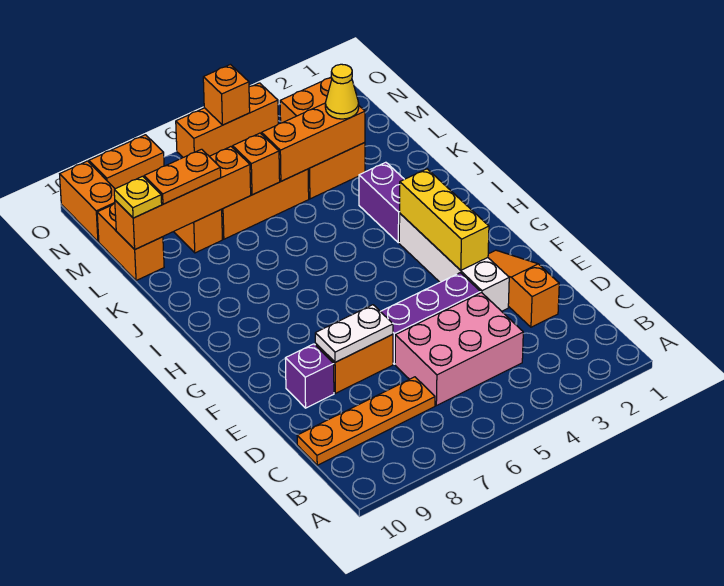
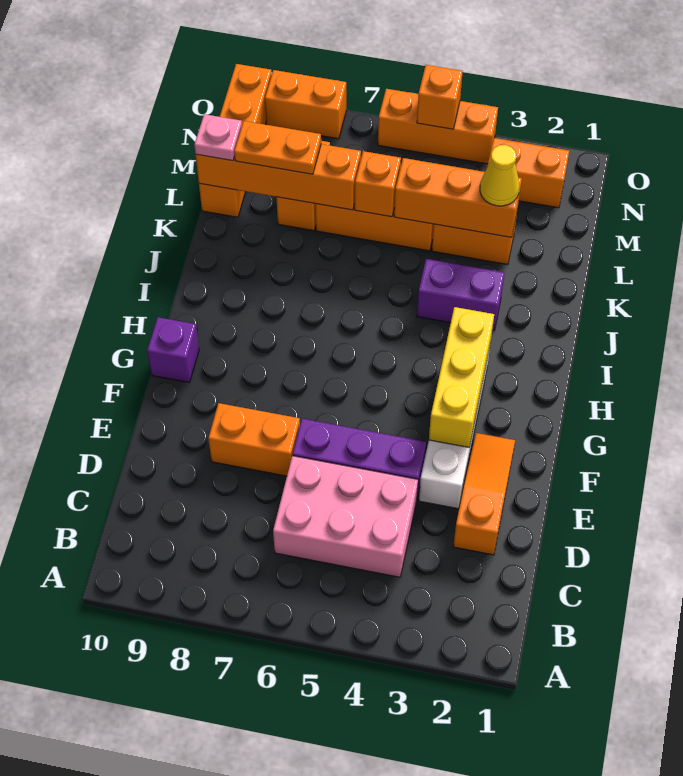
orange plate C7:C10 level 1 -> none
white plate E7:E8 level 2 -> none
purple brick E9 level 1 -> purple brick G10 level 1
purple brick I3:J3 level 1 -> purple brick J3:J4 level 1
yellow plate L10 level 3 -> pink plate L10 level 3

